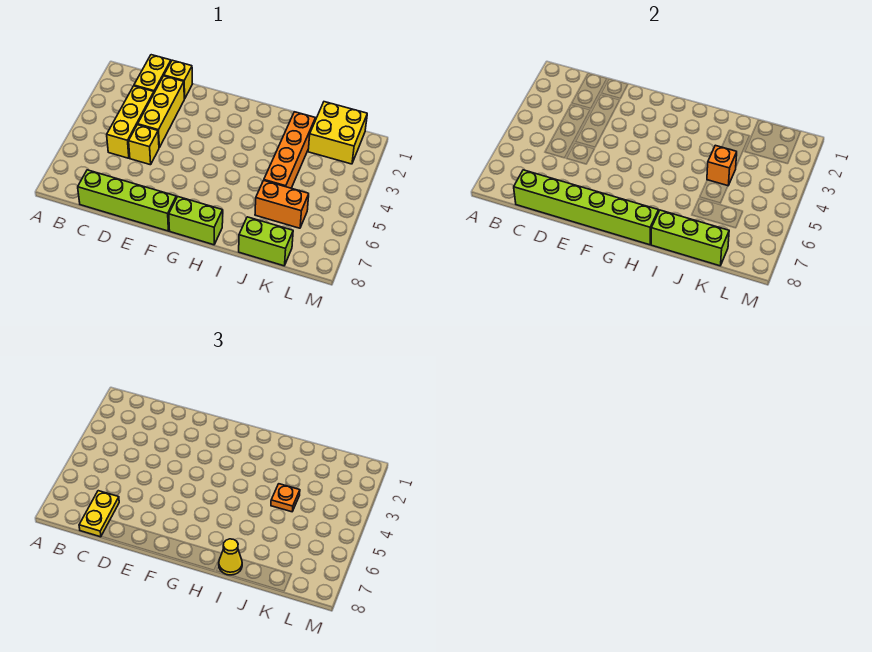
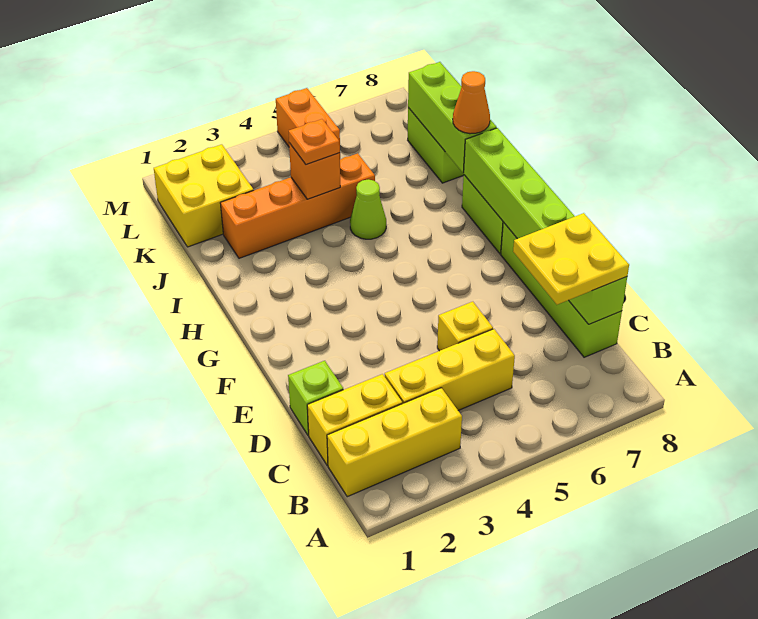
yellow plate C7:C8 level 3 -> yellow plate C7:D8 level 3
yellow brick D1 level 1 -> lime brick D1 level 1
yellow brick D2:D4 level 1 -> yellow brick B1:B3 level 1
none -> lime cone I5 level 1
yellow cone I8 level 3 -> orange cone I8 level 3
orange brick J6:K6 level 1 -> orange brick L5:M5 level 1

